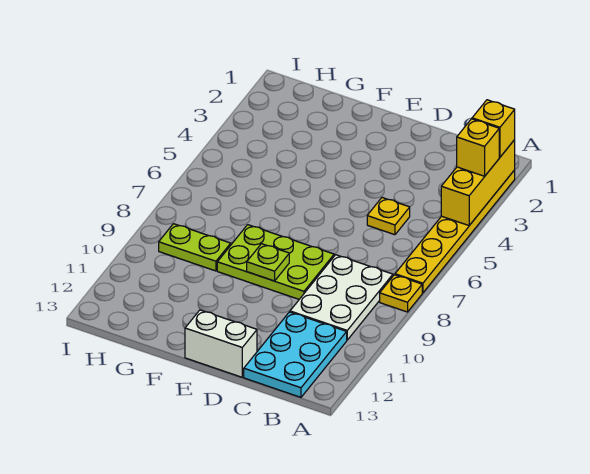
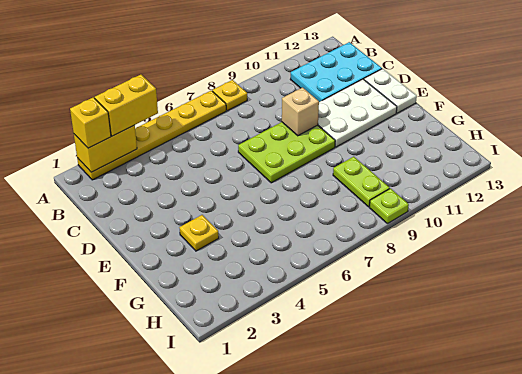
yellow brick A2:A4 level 2 -> yellow brick A2:A3 level 2
yellow brick A3 level 3 -> yellow brick A3:A4 level 3
white plate B8:C10 level 1 -> white plate D10:E12 level 1
yellow plate C5 level 1 -> yellow plate F3 level 1
lime plate D8:F9 level 1 -> lime plate D7:E9 level 1
none -> tan brick D9 level 2
white brick D13:E13 level 1 -> white plate D13:E13 level 1
lime plate E9 level 2 -> lime plate I9 level 1

